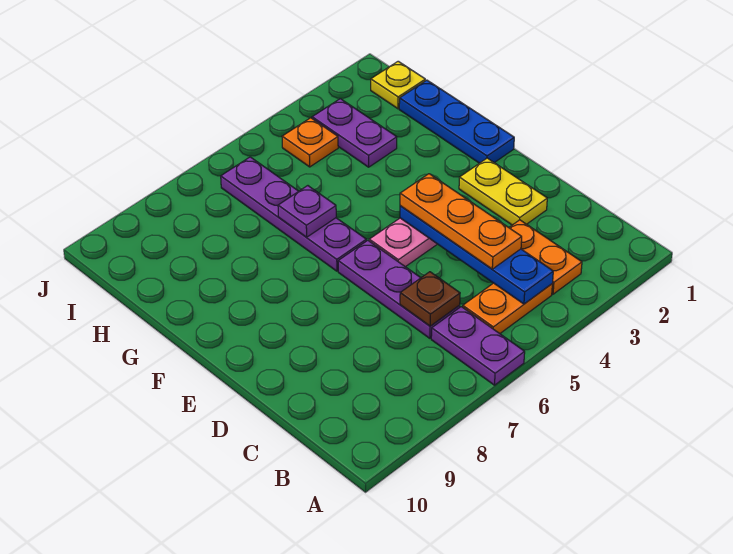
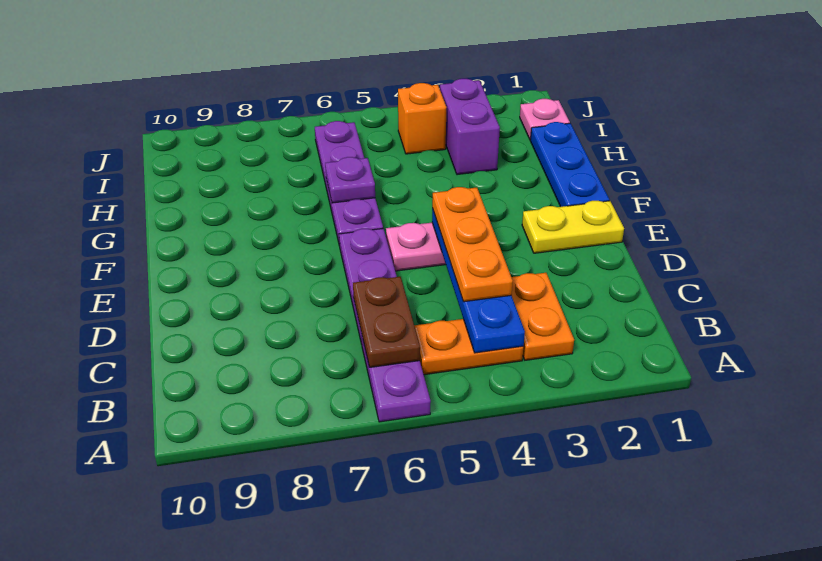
brown plate C6 level 2 -> brown plate B6:C6 level 2
yellow plate D2:E2 level 1 -> yellow plate E1:E2 level 1
purple plate H3:I3 level 1 -> purple brick H3:I3 level 1
yellow plate I1 level 1 -> pink plate I1 level 1
orange plate I4 level 1 -> orange brick I4 level 1

